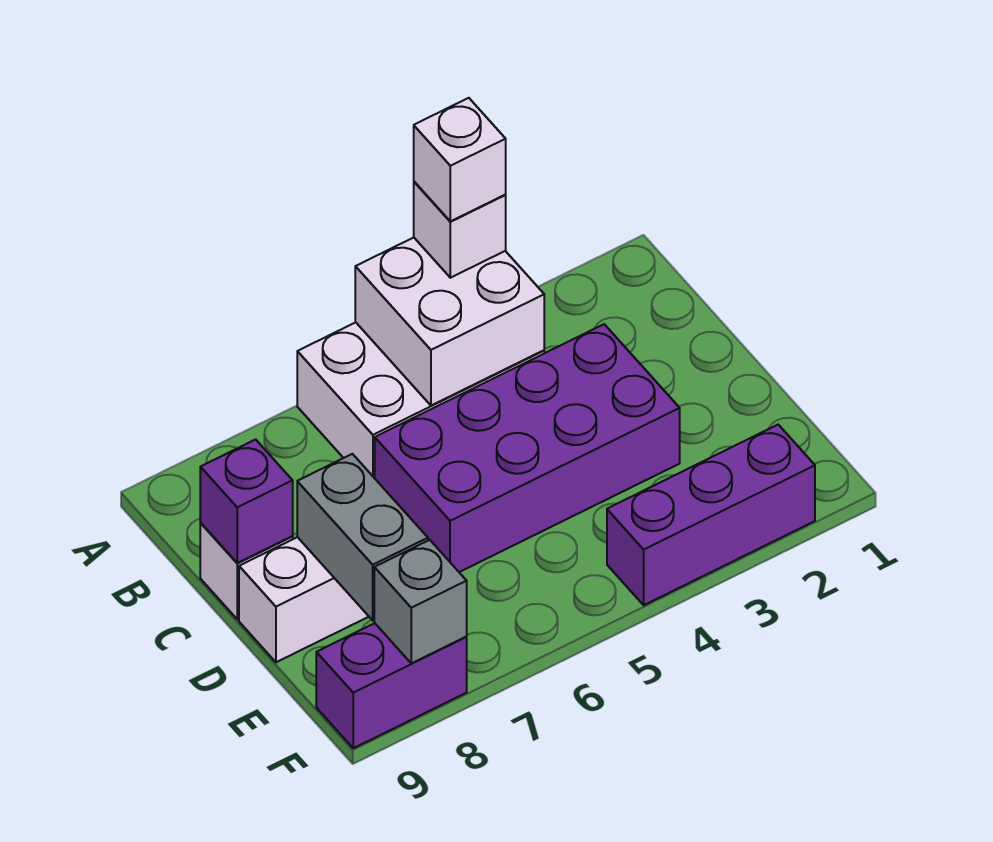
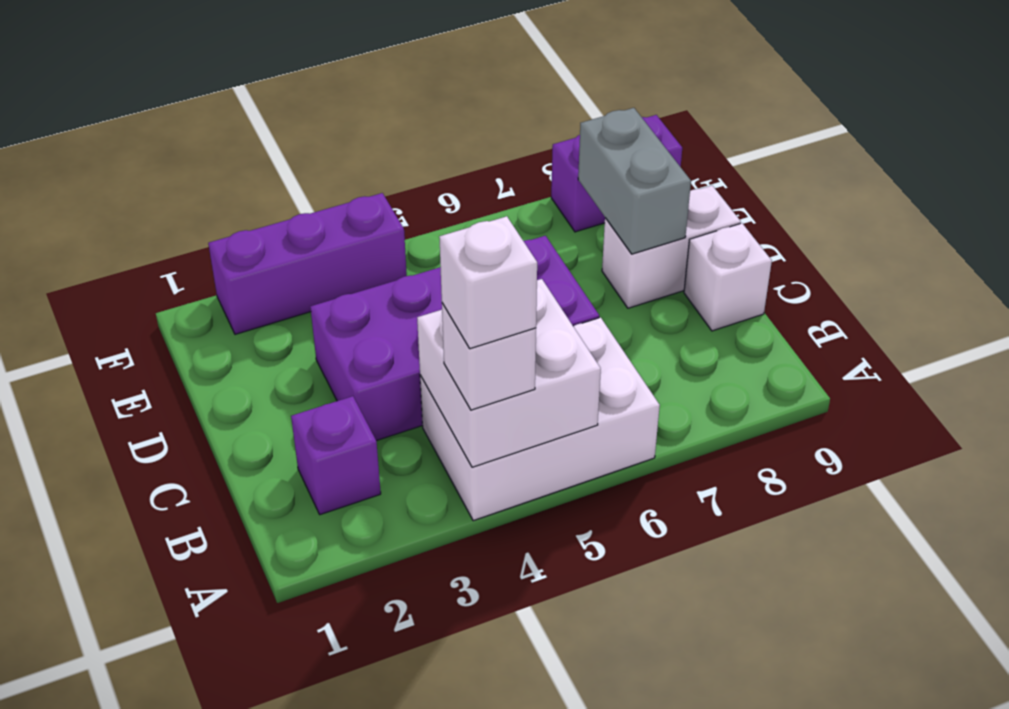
purple brick C9 level 2 -> purple brick B2 level 1
grey brick F8 level 2 -> none

